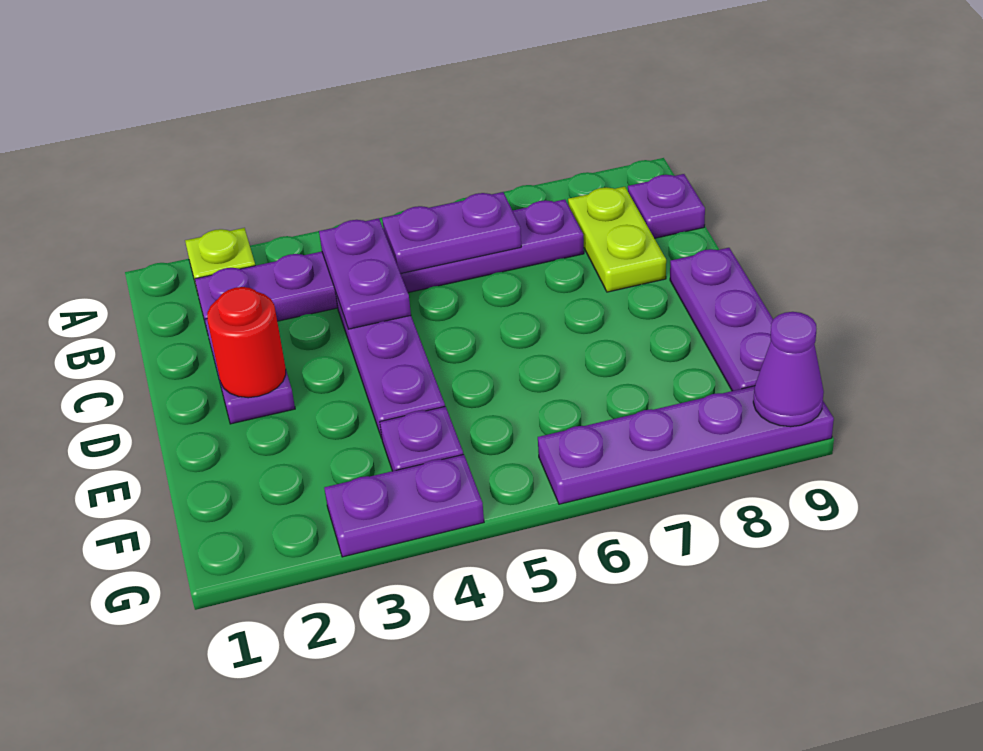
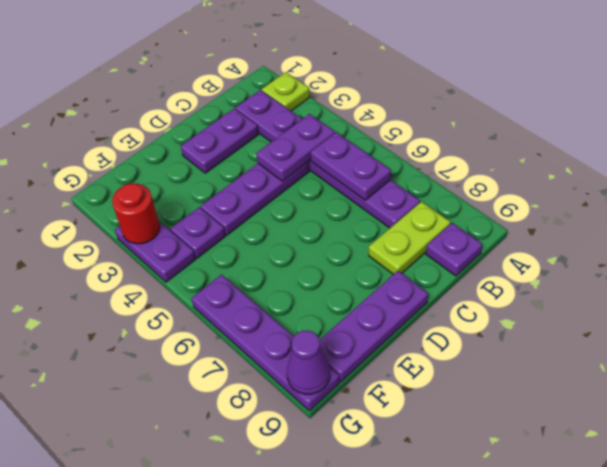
red round brick D2 level 2 -> red round brick G3 level 2

